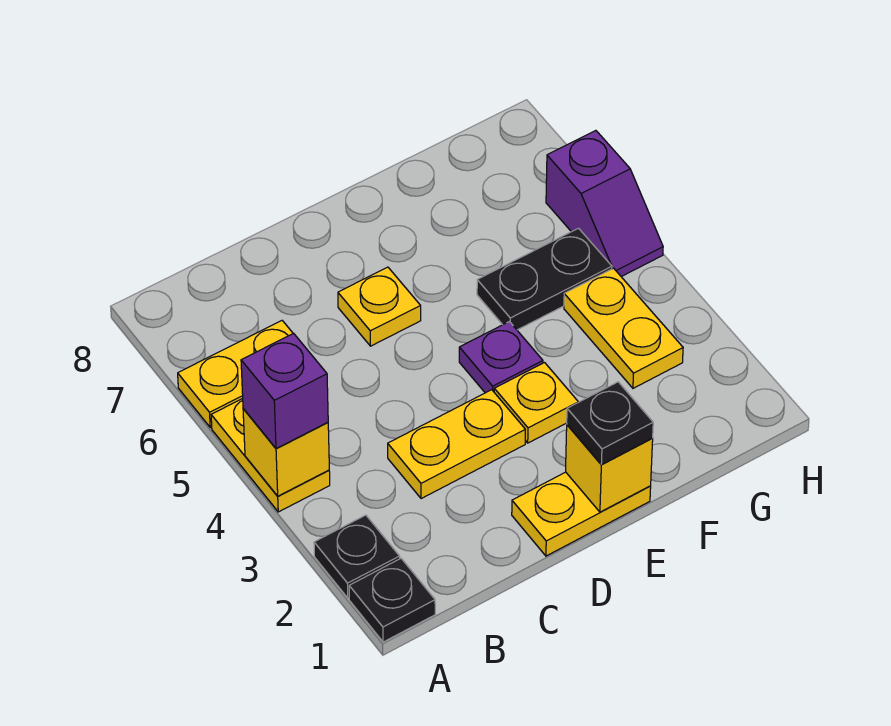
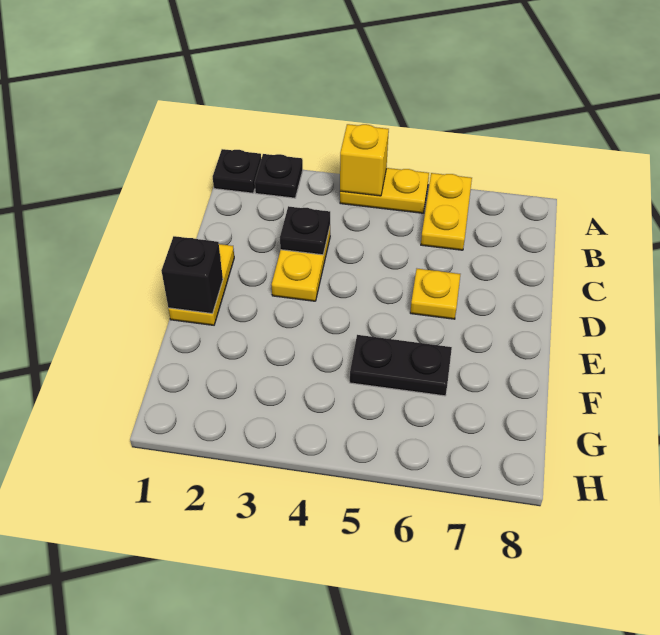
purple brick A4 level 3 -> none
yellow brick E1 level 2 -> black brick E1 level 2
black plate E1 level 3 -> black plate C3 level 2
yellow plate E3 level 1 -> none
purple plate E4 level 1 -> none
black plate F5:G5 level 1 -> black plate F5:F6 level 1
yellow plate G3:G4 level 1 -> none
purple slope H5:H6 level 1 top 6 -> none

